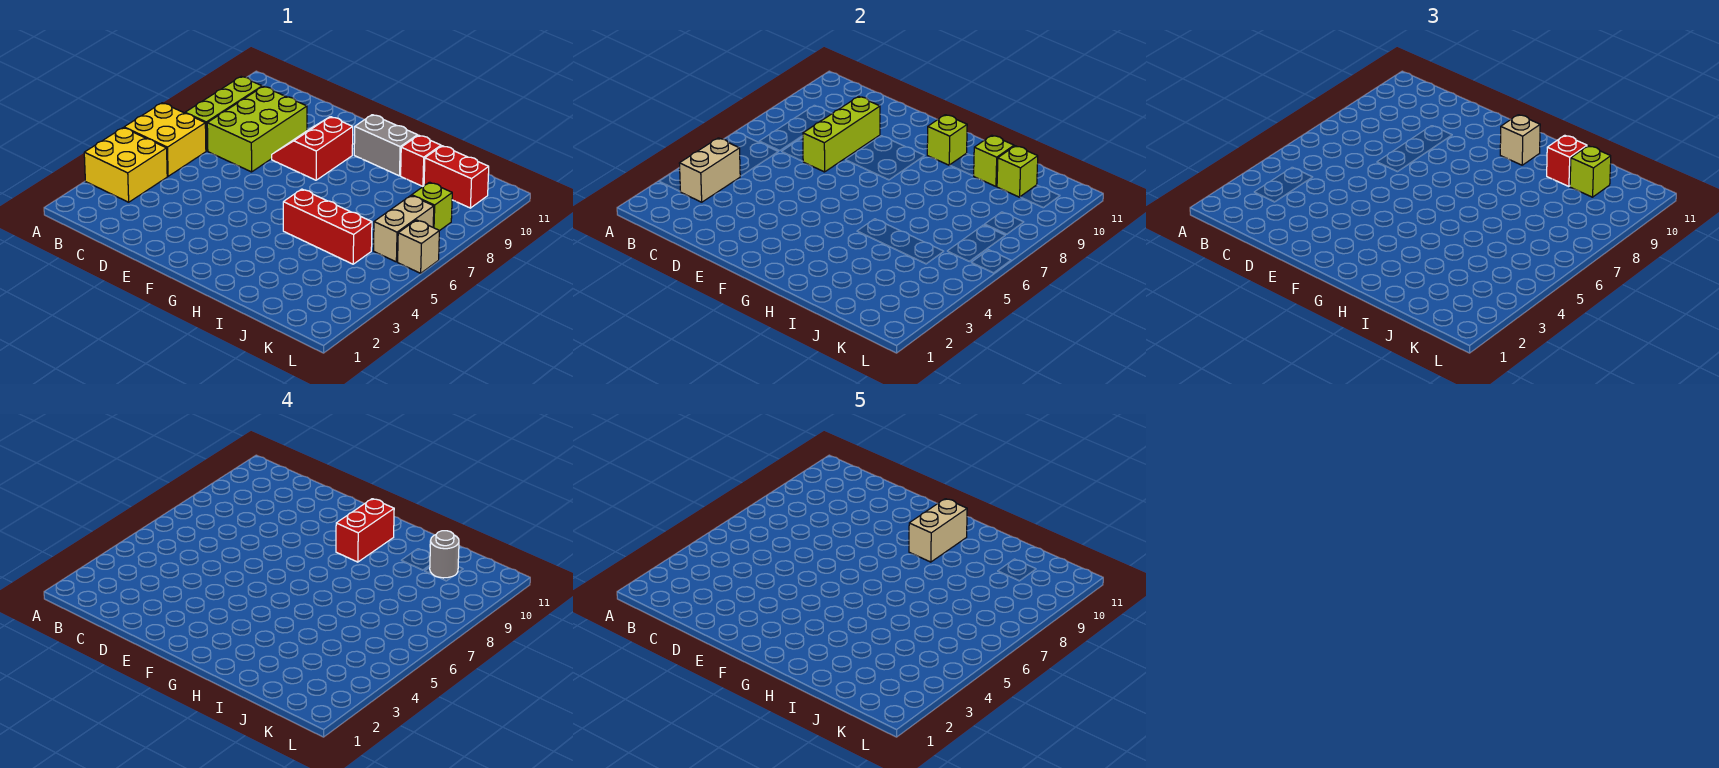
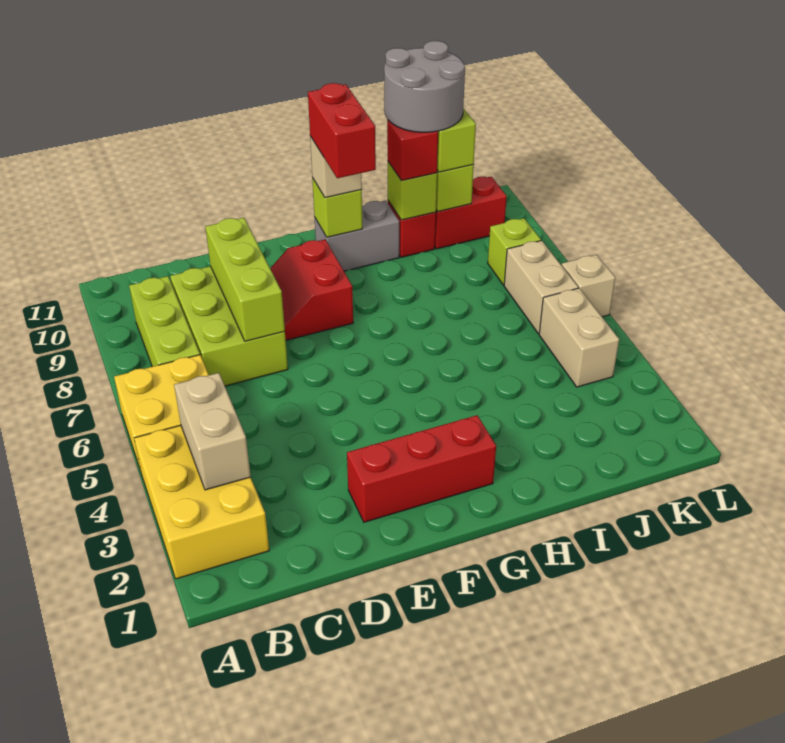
yellow brick A3:B4 level 1 -> yellow brick A2:B4 level 1
tan brick G9:G10 level 5 -> tan brick K4:K5 level 1
red brick H5:J5 level 1 -> red brick E2:G2 level 1
grey round brick J10 level 4 -> grey round brick I10:J11 level 4

